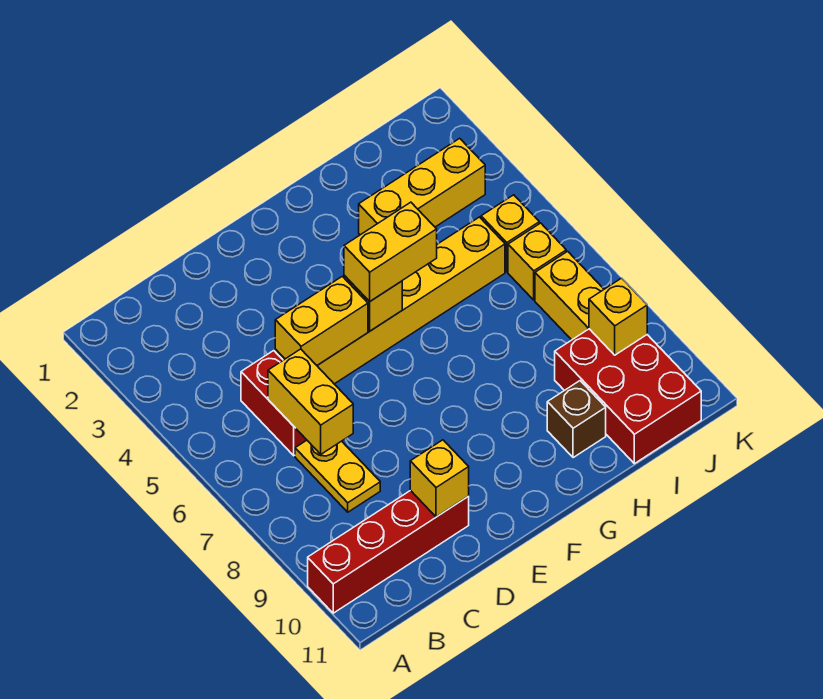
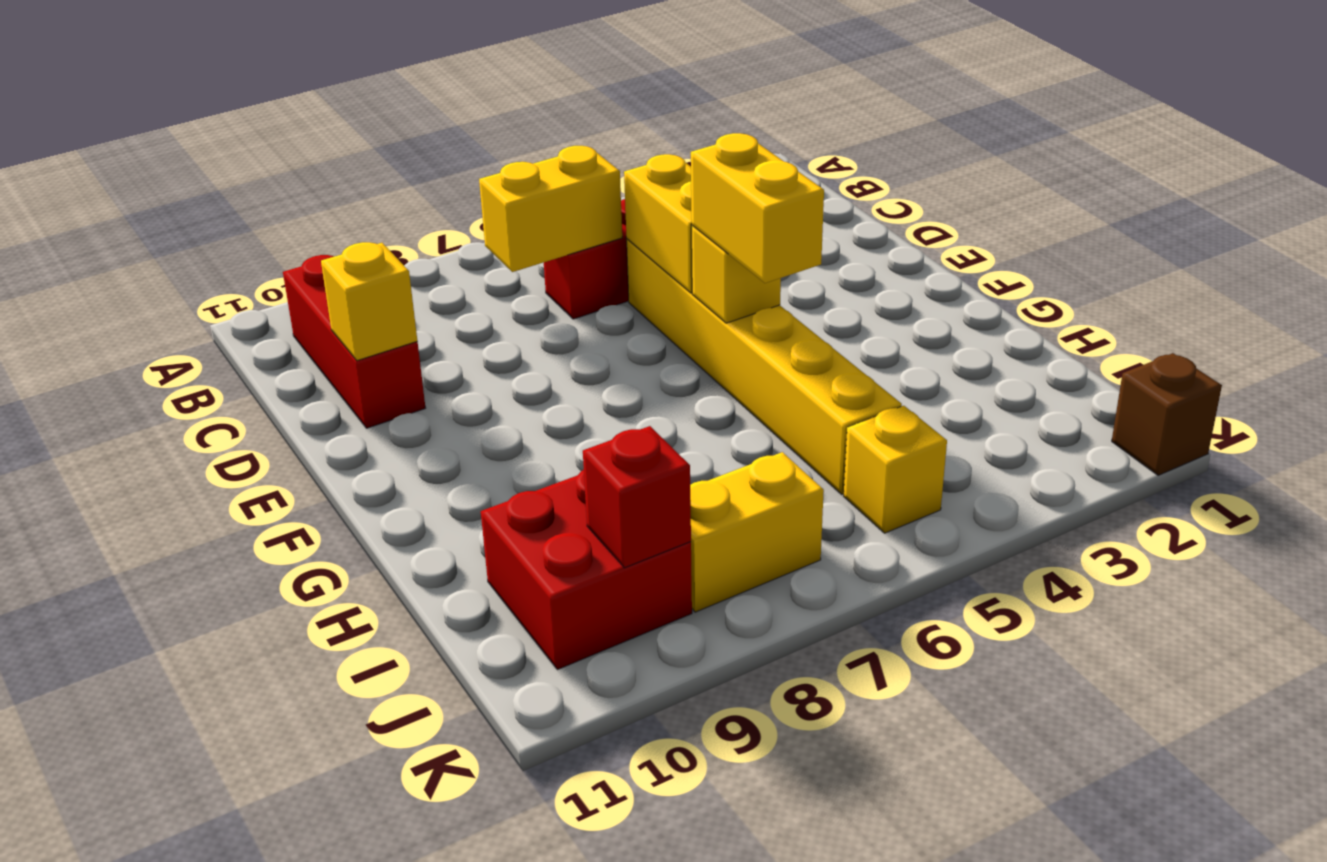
red brick A10:D10 level 1 -> red brick B10:D10 level 1
yellow plate C7:C8 level 1 -> none
yellow brick H3:J3 level 1 -> none
brown brick H10 level 1 -> brown brick K1 level 1
red brick I9:J11 level 1 -> red brick I9:J10 level 1
yellow brick J6 level 1 -> none
yellow brick J9 level 2 -> red brick J9 level 2

